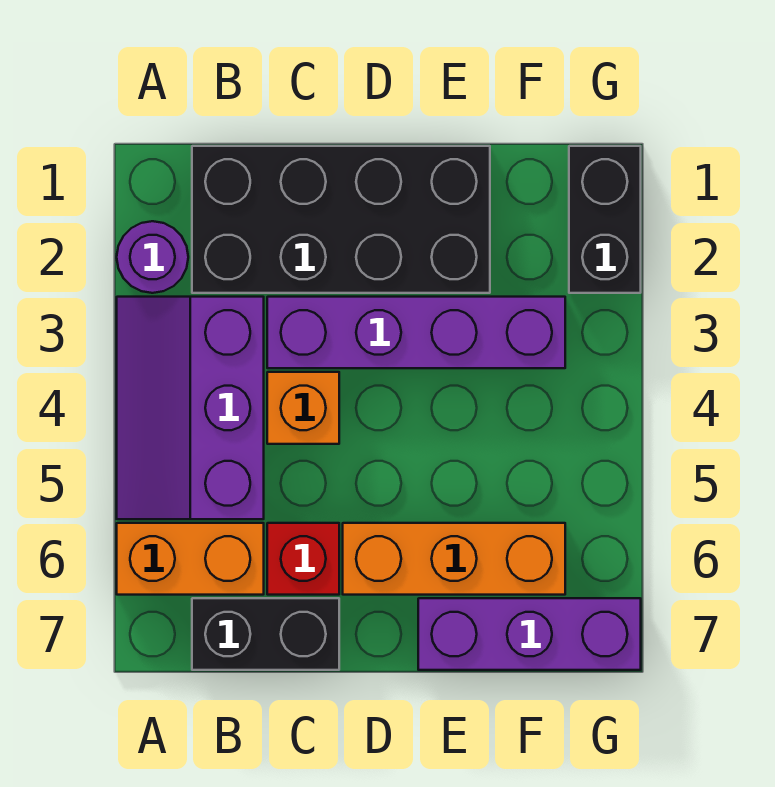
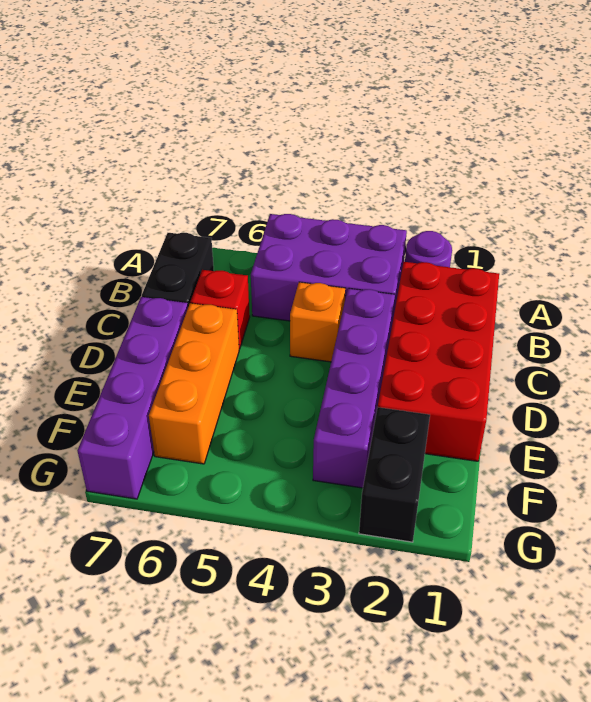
purple slope A3:B5 level 1 top B -> purple brick A3:B5 level 1
orange brick A6:B6 level 1 -> none
black brick B1:E2 level 1 -> red brick B1:E2 level 1
purple brick E7:G7 level 1 -> purple brick D7:G7 level 1
black brick G1:G2 level 1 -> black brick F2:G2 level 1

